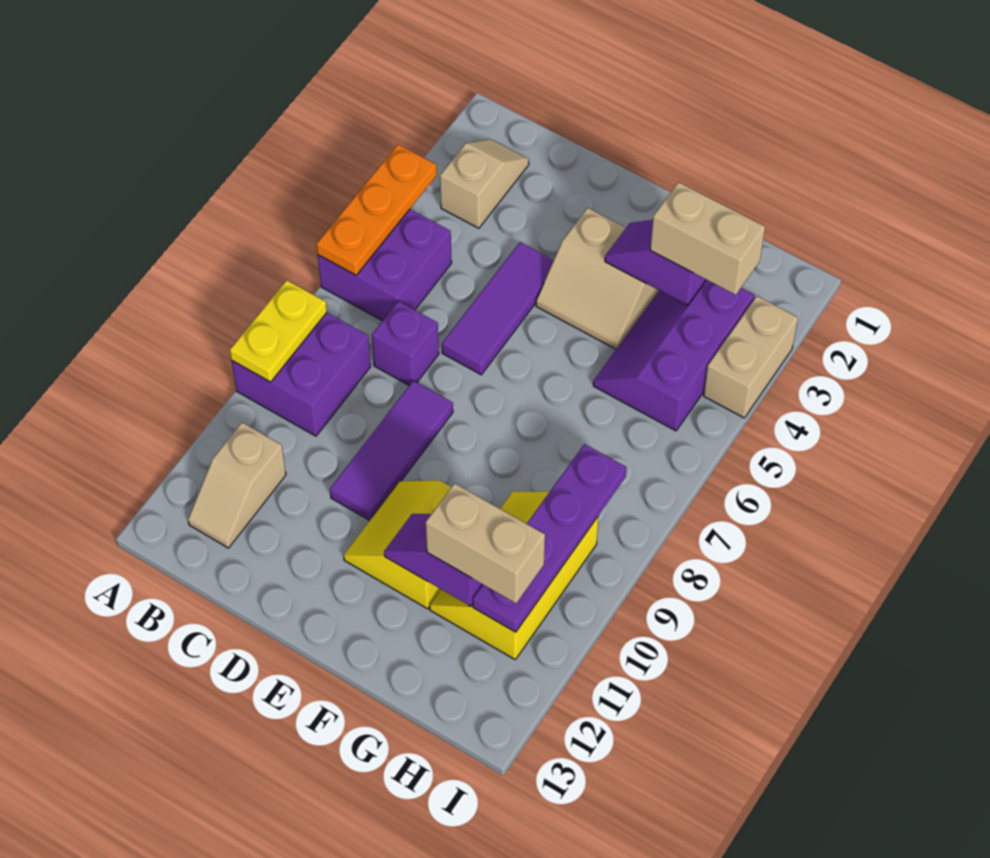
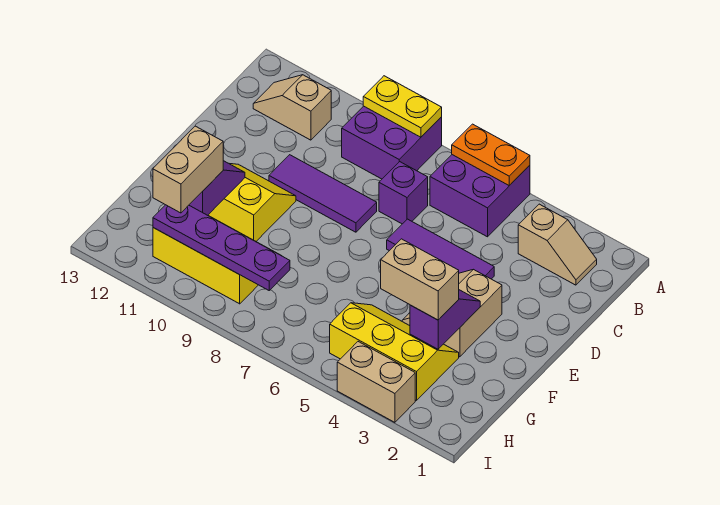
orange plate A4:A6 level 2 -> orange plate A5:A6 level 2
purple slope G3:H5 level 1 top H -> yellow slope G3:H5 level 1 top H
tan brick G3:H3 level 3 -> tan brick G3:G4 level 3

